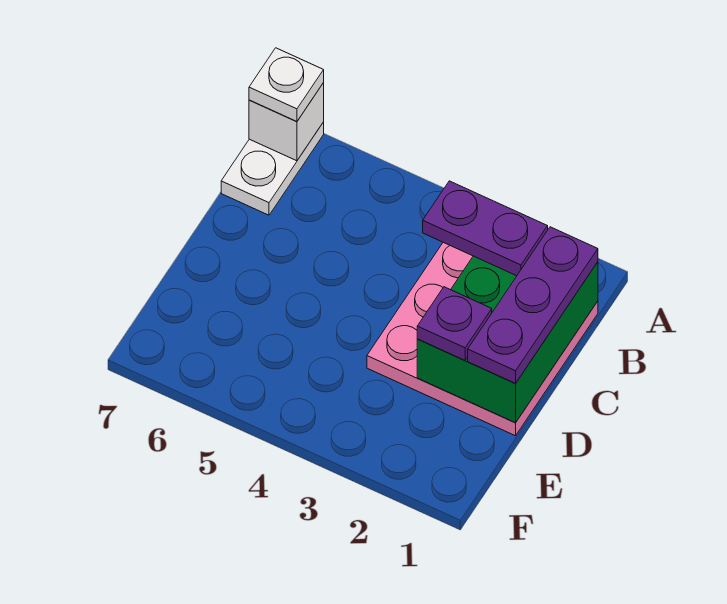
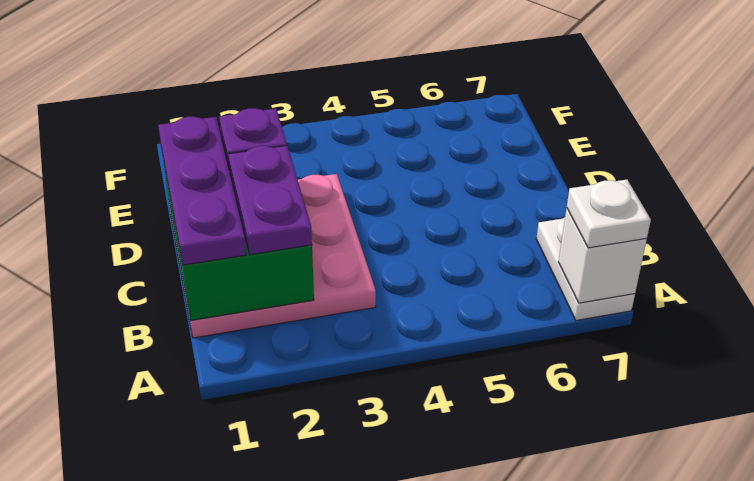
purple plate B2:B3 level 3 -> purple plate B2:C2 level 3

